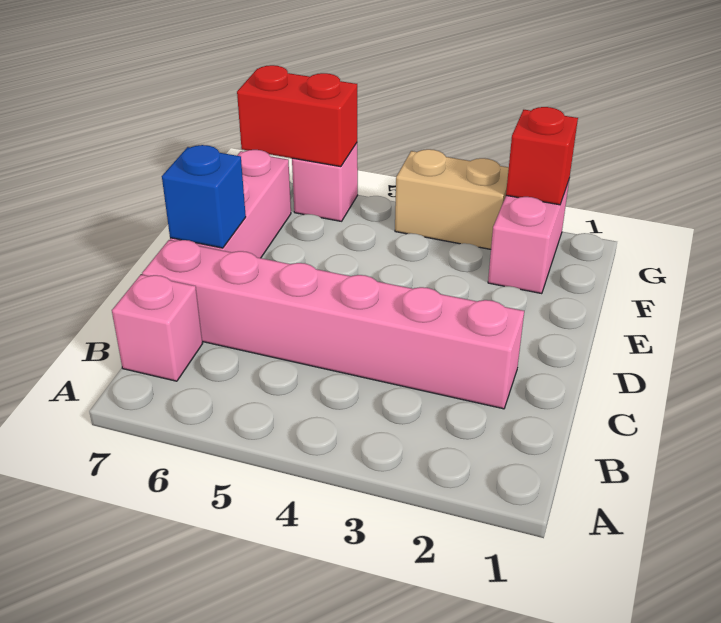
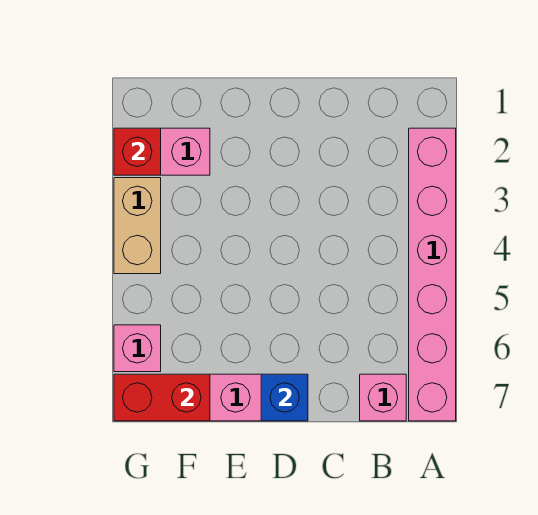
pink brick C2:C7 level 1 -> pink brick A2:A7 level 1
red brick G6:G7 level 2 -> red brick F7:G7 level 2

